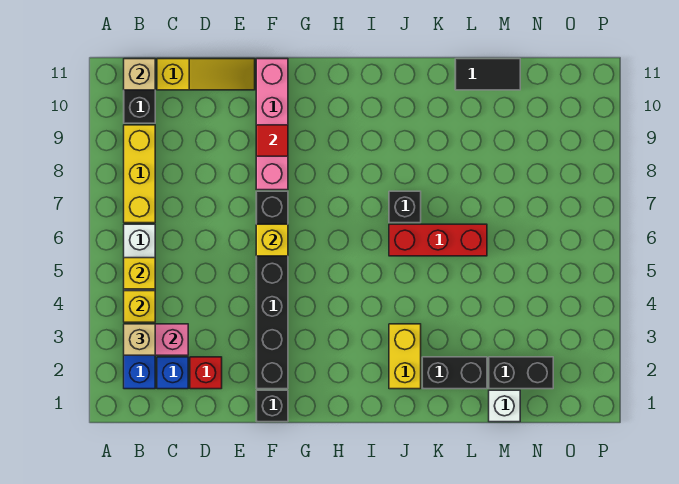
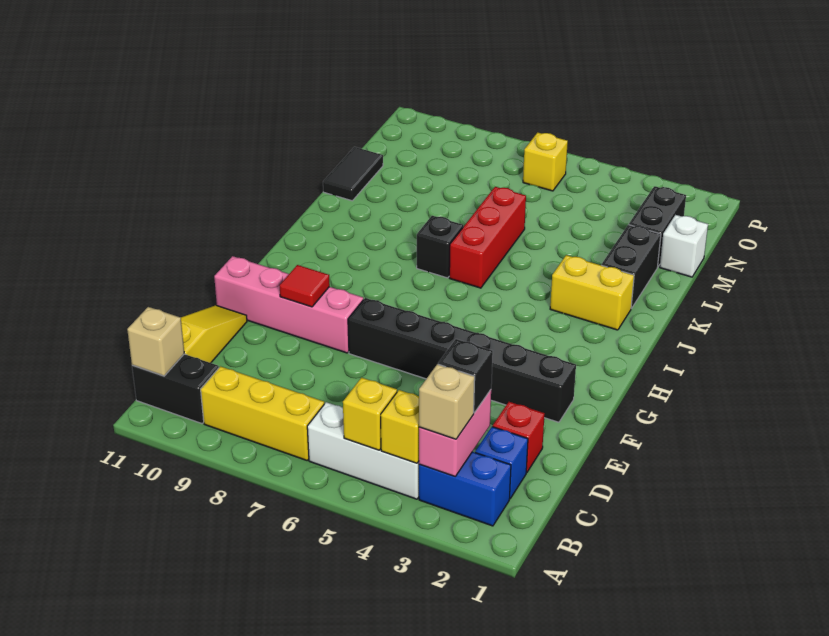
black brick F1 level 1 -> black brick C3 level 3
yellow brick F6 level 2 -> yellow brick O6 level 1

